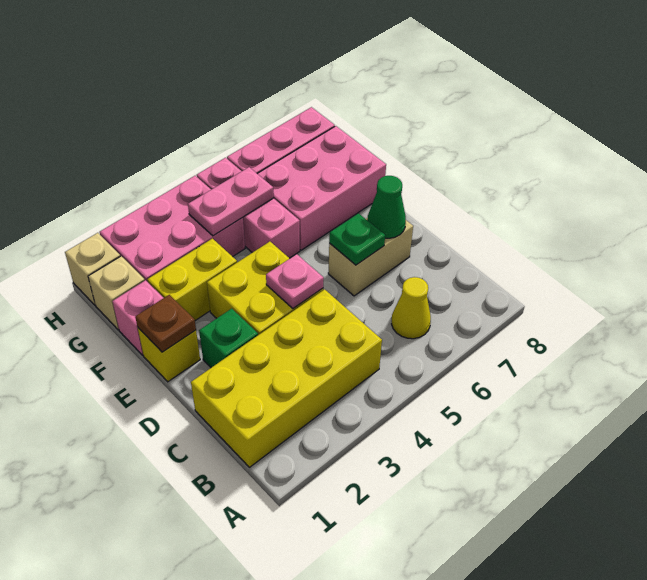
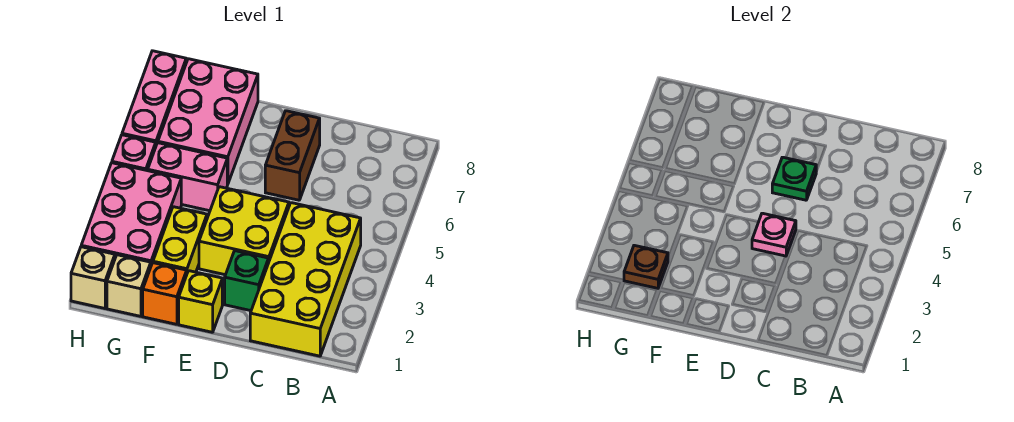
yellow cone B6 level 1 -> none
tan brick D6:D7 level 1 -> brown brick D6:D7 level 1
green cone D7 level 2 -> none
brown plate E1 level 2 -> brown plate G2 level 2
pink brick F1 level 1 -> orange brick F1 level 1
pink plate G4:G5 level 2 -> none

